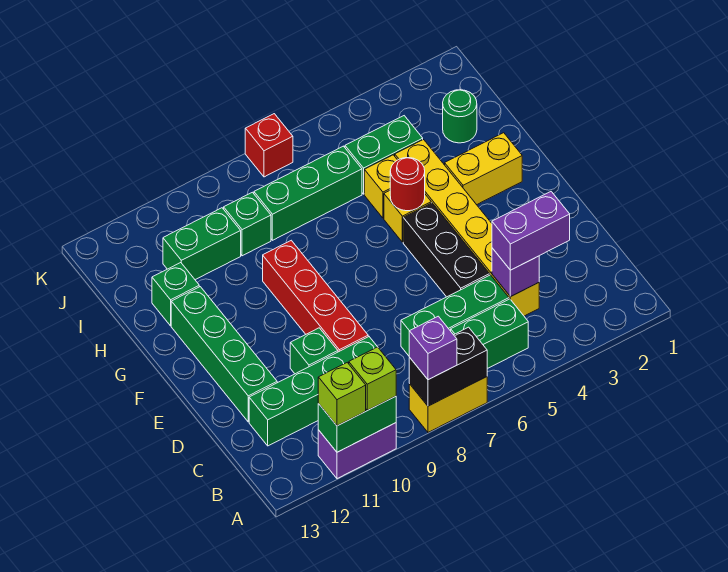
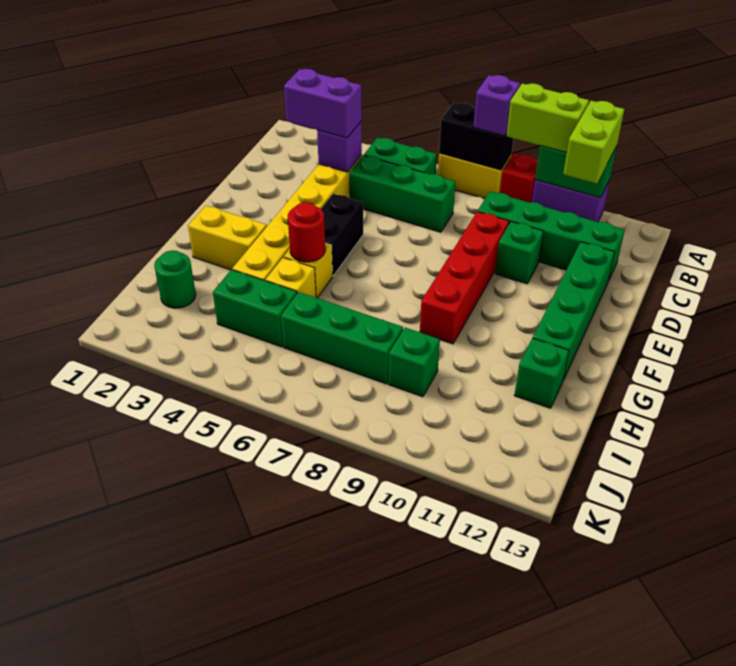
lime brick A10 level 3 -> lime brick A9:A10 level 3
lime brick A11 level 3 -> lime brick A11:B11 level 3
black brick D5:F5 level 1 -> black brick E5:F5 level 1
green brick I10:I11 level 1 -> none
red brick K7 level 1 -> red brick A9 level 1

